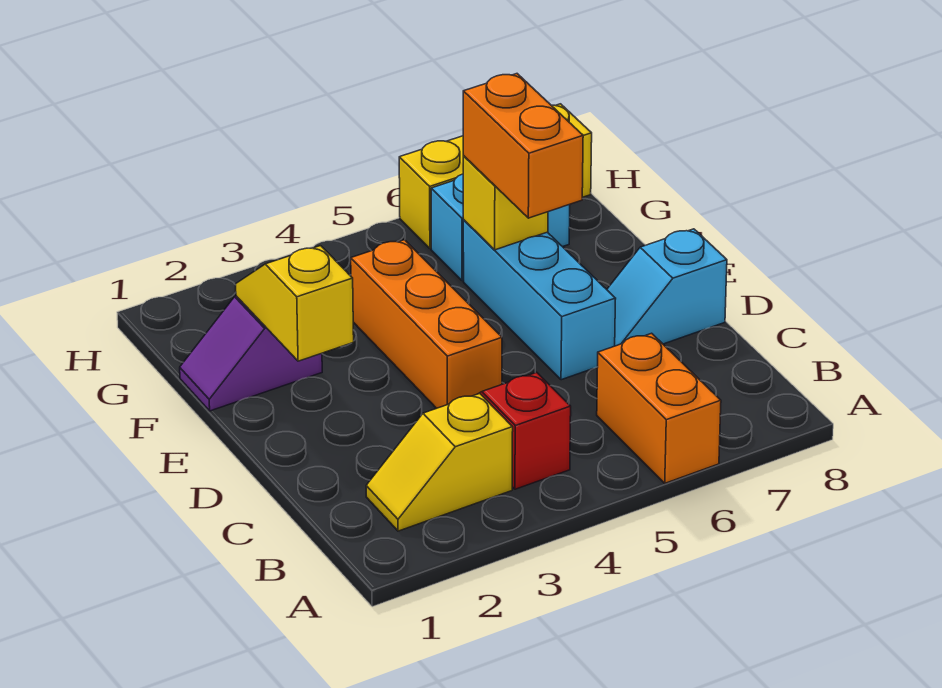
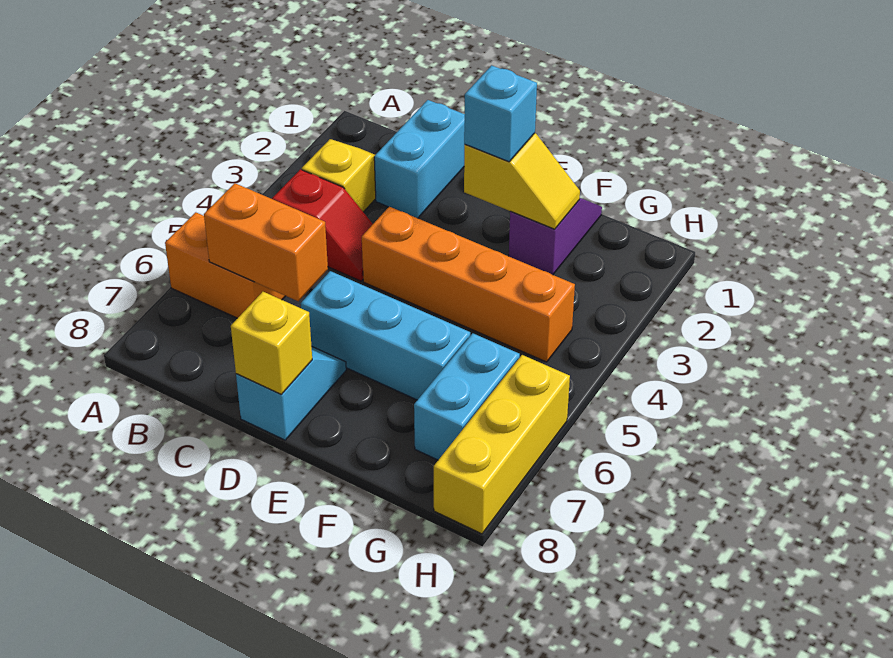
none -> cyan brick C1:C2 level 1
orange brick D4:F4 level 1 -> orange brick D4:G4 level 1
none -> cyan brick E2 level 3
orange brick E6:F6 level 3 -> orange brick B6:C6 level 2
yellow brick F6 level 2 -> yellow brick D8 level 2

